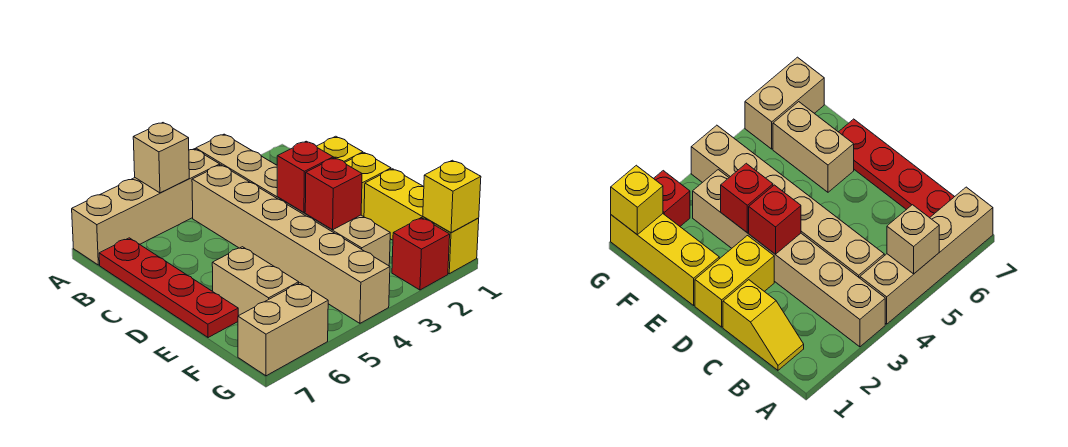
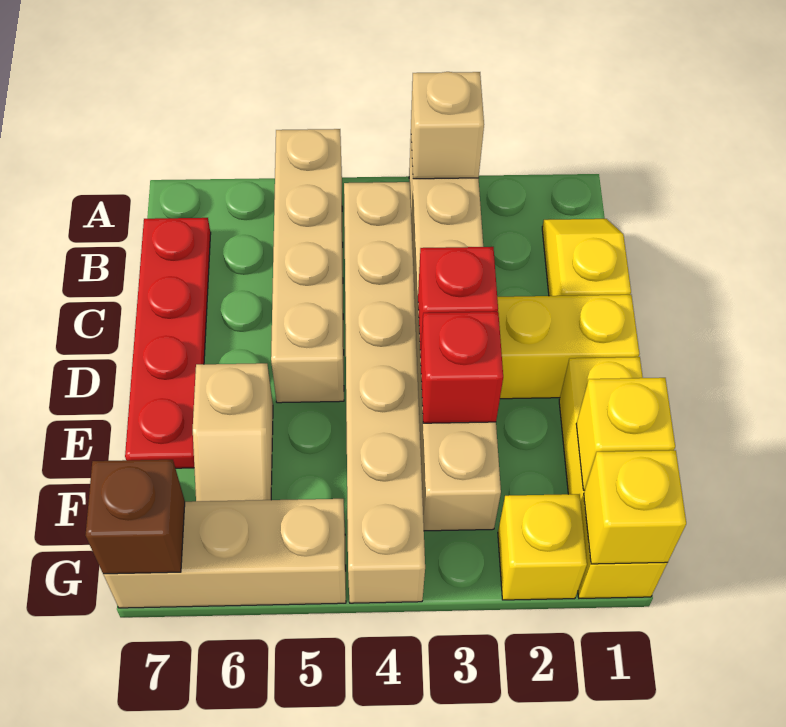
tan brick A4:A7 level 1 -> tan brick A5:D5 level 1
tan brick A5 level 2 -> tan brick A3 level 2
tan brick E6:F6 level 1 -> tan slope E6:F6 level 1 top E
none -> yellow brick F1 level 2
red brick G2 level 1 -> yellow brick G2 level 1
tan brick G6:G7 level 1 -> tan brick G5:G7 level 1
none -> brown brick G7 level 2

